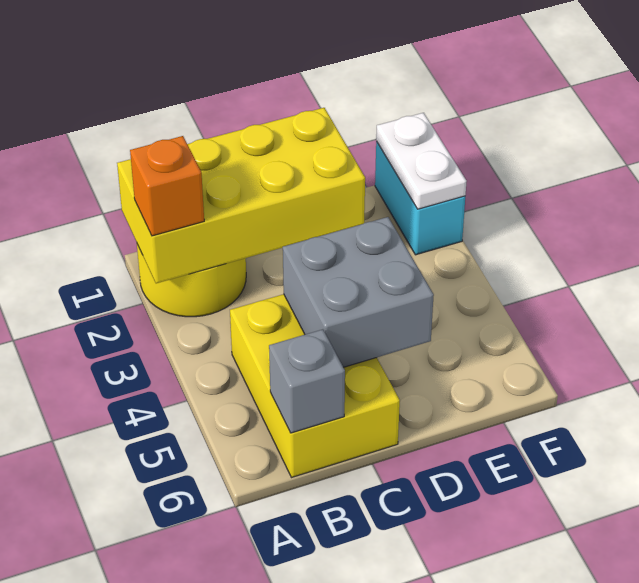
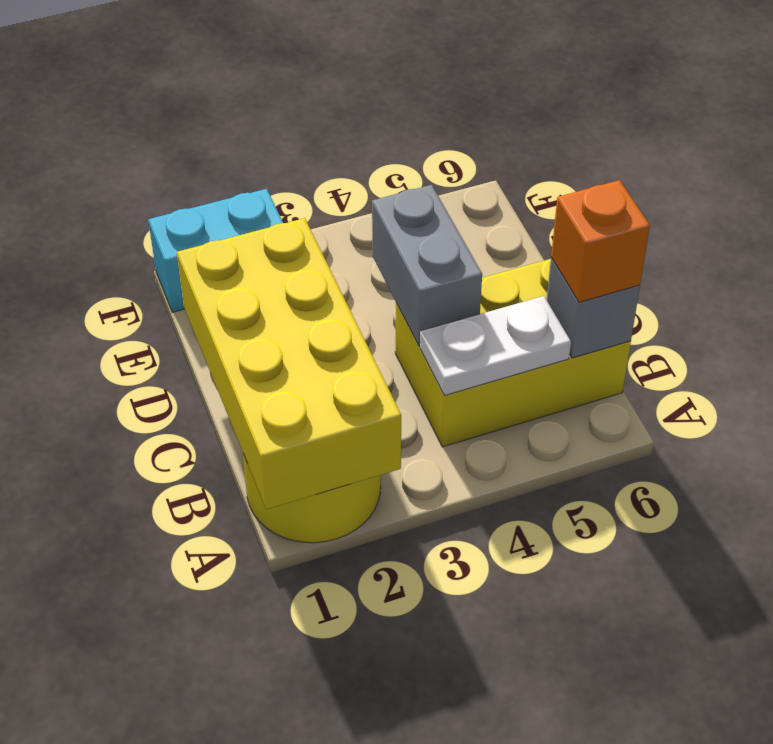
orange brick A2 level 3 -> orange brick B6 level 3
grey brick C4:D5 level 2 -> grey brick C4:D4 level 2
white plate F1:F2 level 2 -> white plate B4:B5 level 2

